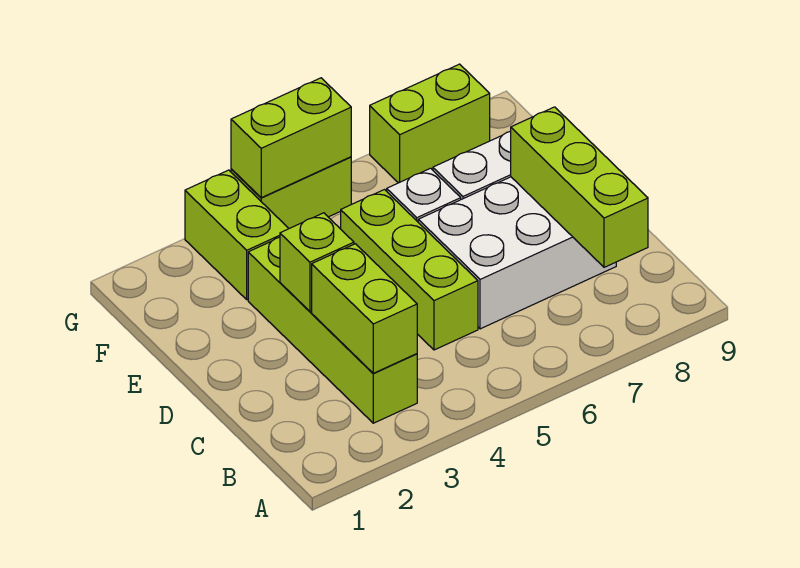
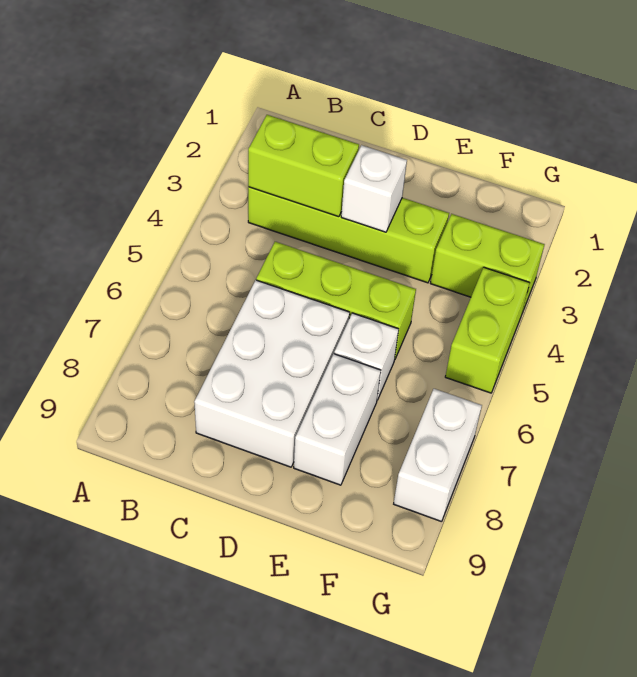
lime brick B8:D8 level 2 -> none
lime brick D3 level 2 -> white brick D3 level 2
lime brick G4:G5 level 2 -> none
lime brick G7:G8 level 1 -> white brick G7:G8 level 1

